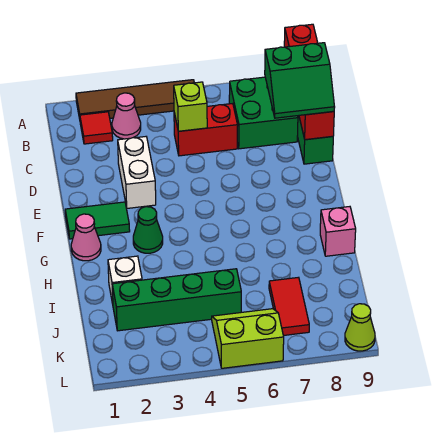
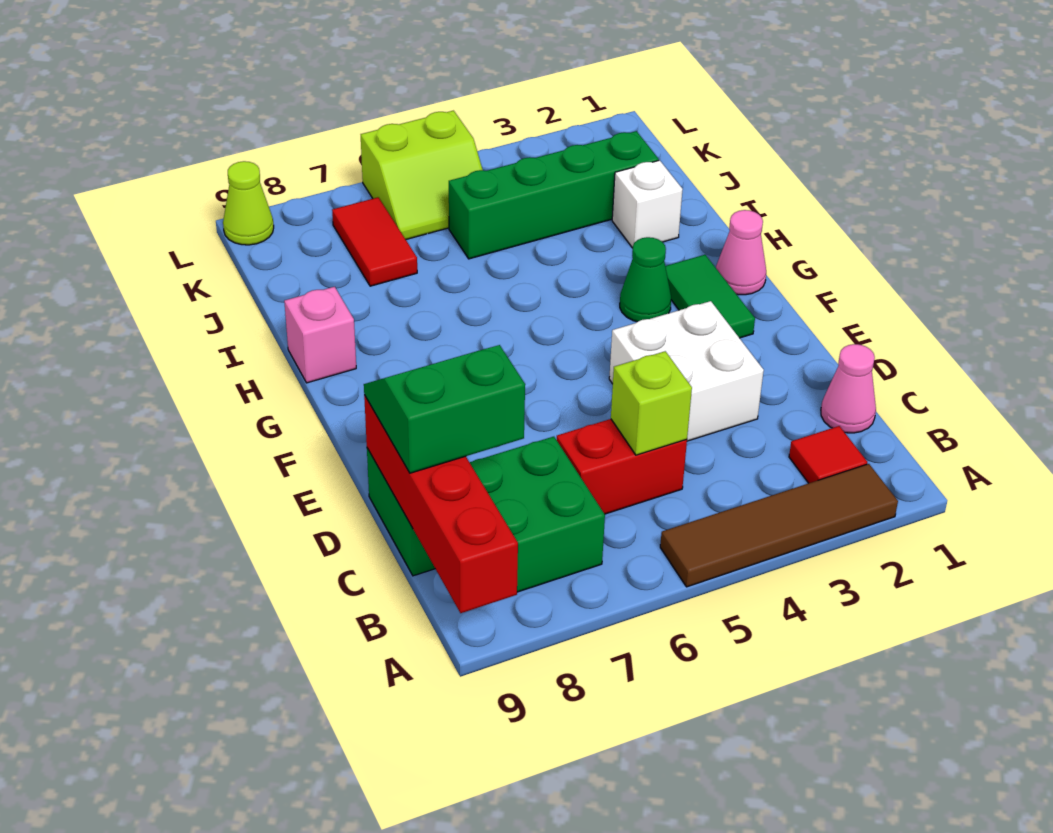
pink cone B3 level 1 -> pink cone C1 level 1
white brick D3:E3 level 1 -> white brick D3:E4 level 1
green tile F1:F2 level 1 -> green tile F2:G2 level 1

